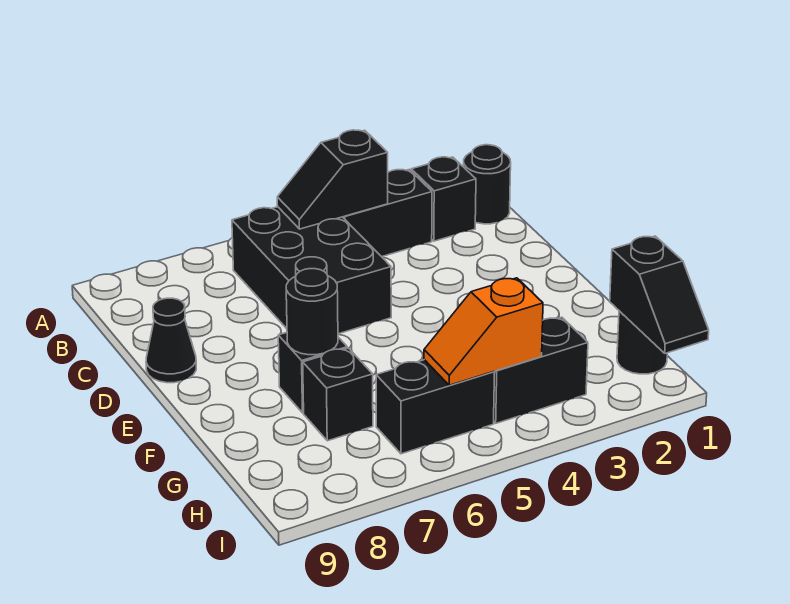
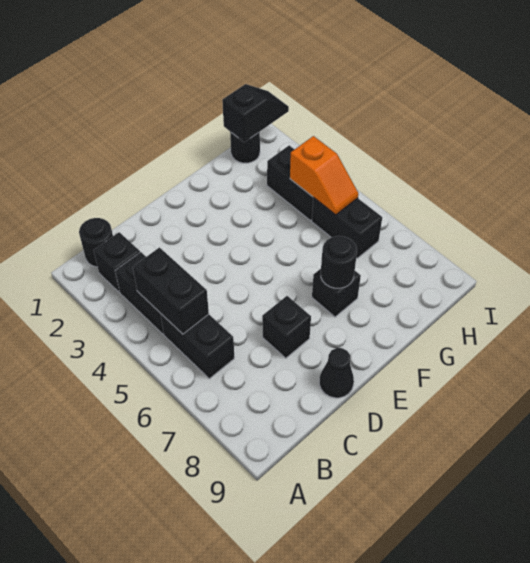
black slope B4:B5 level 2 top 4 -> black brick B4:B5 level 2
black brick B5:D6 level 1 -> black brick B5:B6 level 1
black brick G7 level 1 -> black brick D7 level 1

